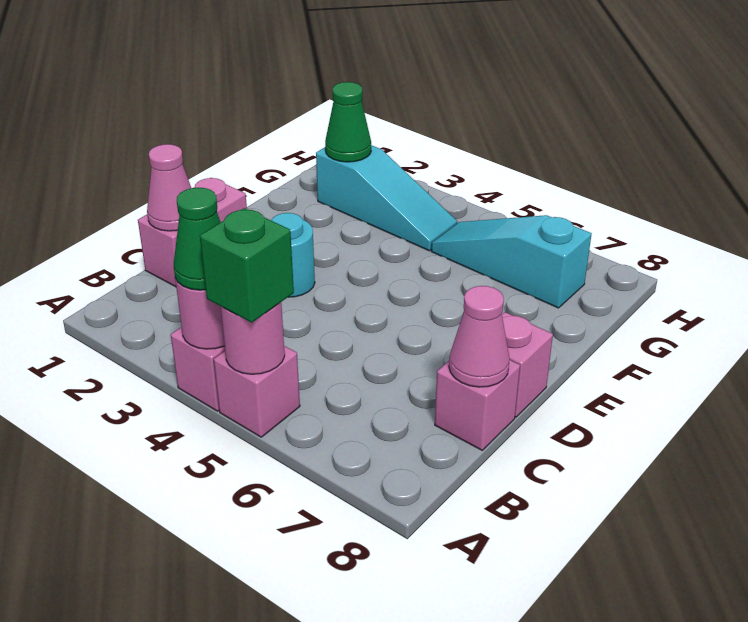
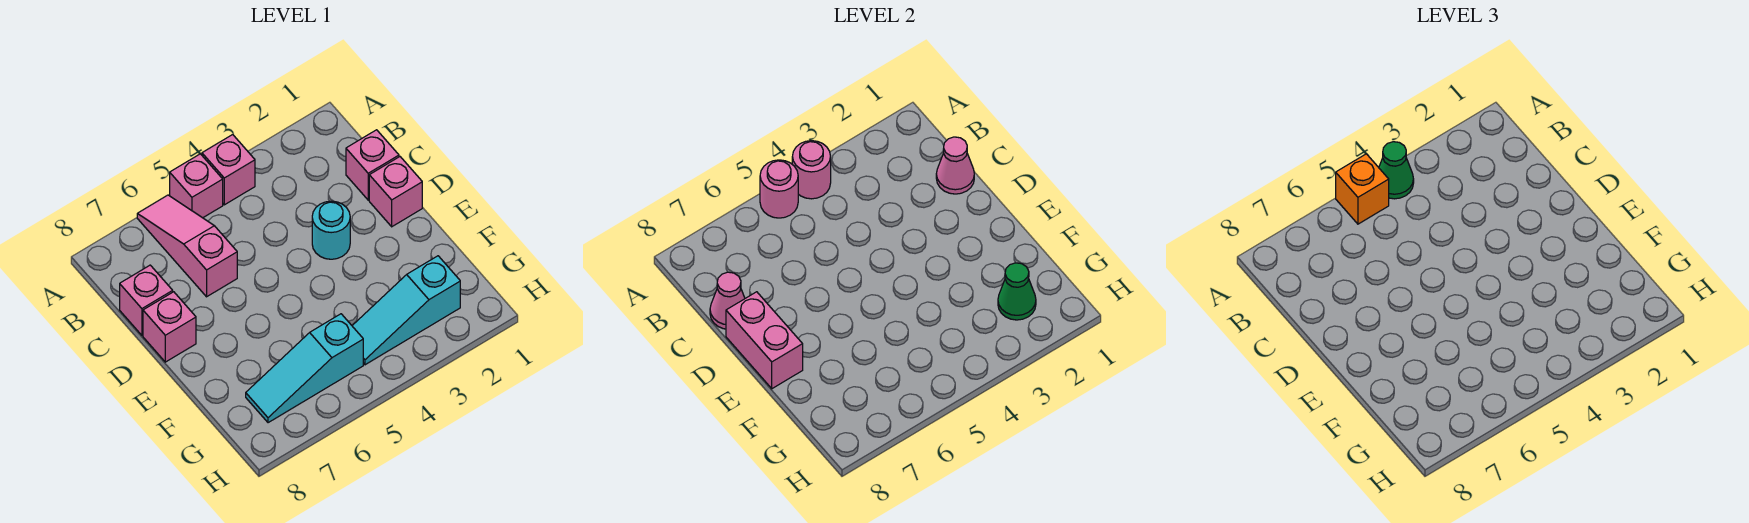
green brick A5 level 3 -> orange brick A5 level 3
none -> pink slope A6:C6 level 1 top C
none -> pink brick D8:E8 level 2
cyan slope G5:G7 level 1 top 7 -> cyan slope G5:G7 level 1 top 5

